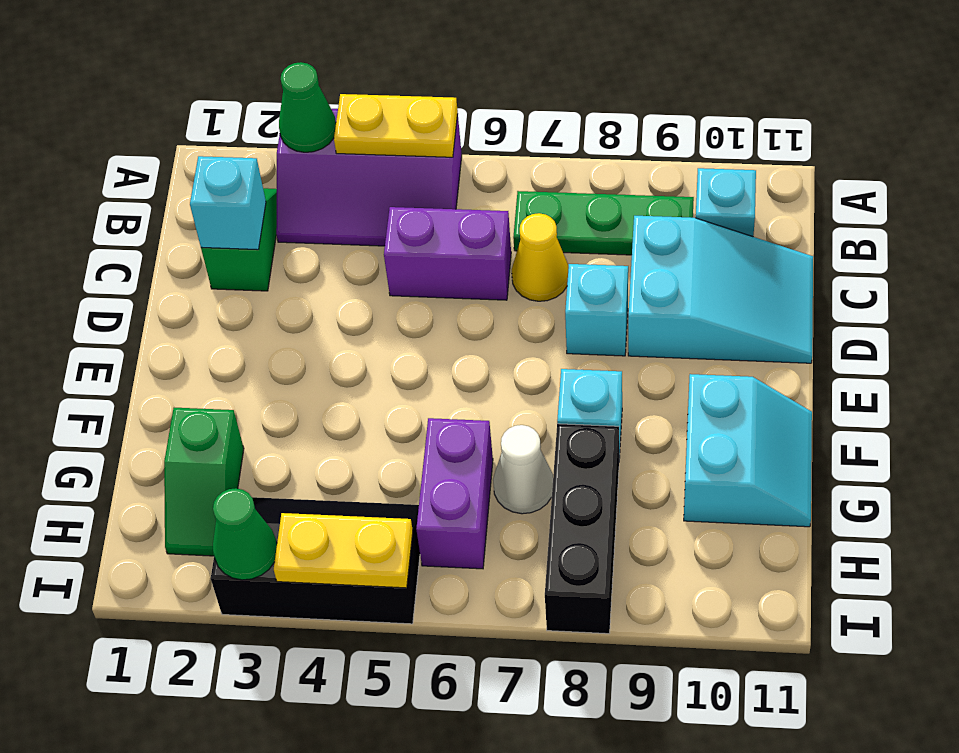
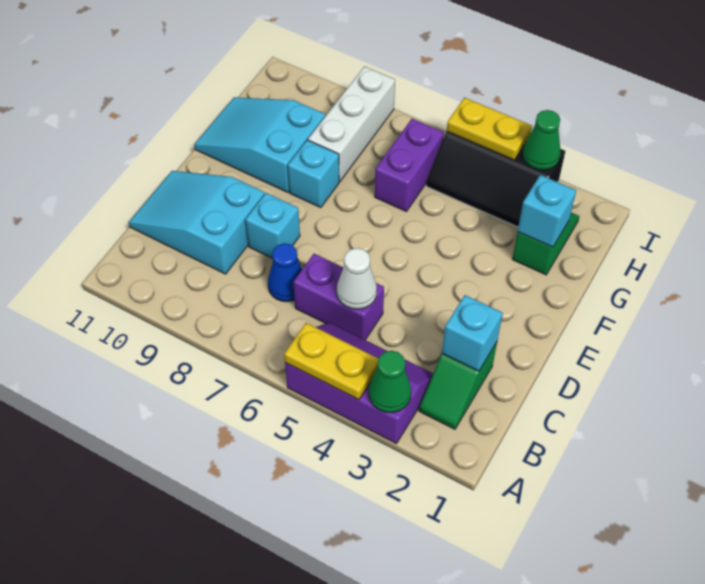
green plate B7:B9 level 1 -> none
cyan brick B10 level 1 -> cyan brick G2 level 2
yellow cone C7 level 1 -> blue cone C7 level 1
cyan slope F10:G11 level 1 top 10 -> cyan slope F9:G11 level 1 top 9
white cone G7 level 1 -> white cone C5 level 2
black brick G8:I8 level 1 -> white brick G8:I8 level 1

